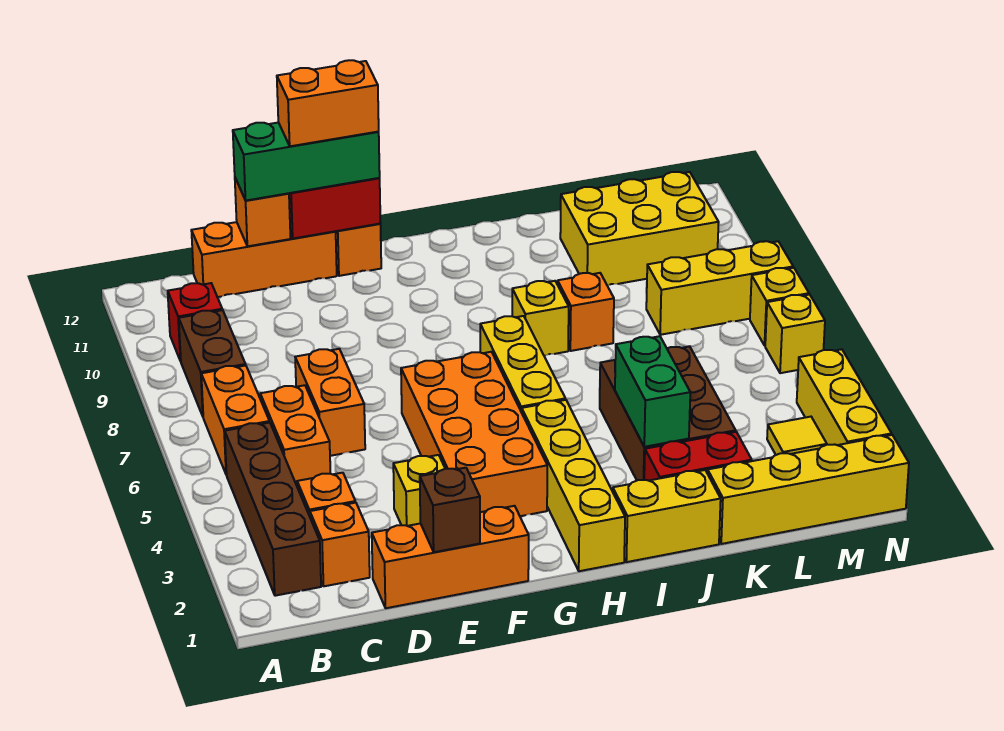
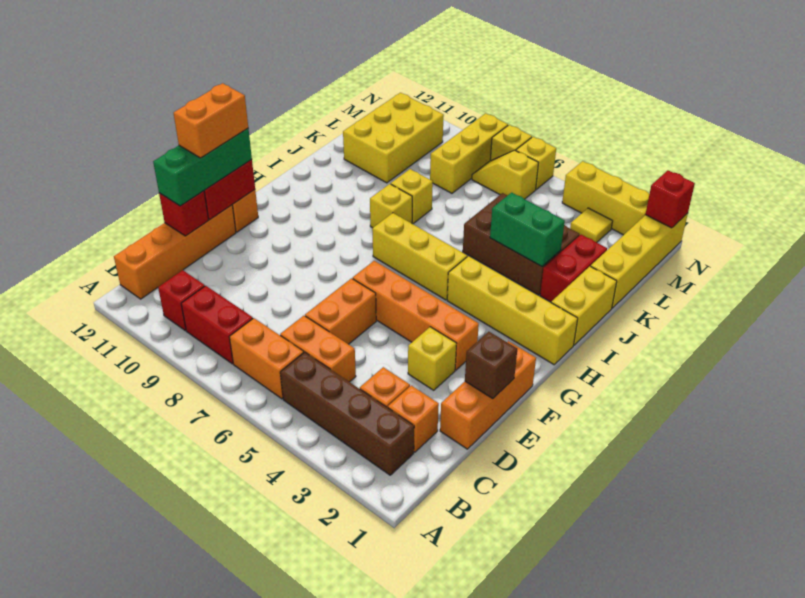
brown brick B8:B9 level 1 -> red brick B8:B9 level 1
orange brick C12:E12 level 1 -> orange brick B12:E12 level 1
orange brick D6:D7 level 1 -> orange brick D6:E6 level 1
orange brick D12 level 2 -> red brick D12 level 2
orange brick F3:G6 level 1 -> orange brick F3:F6 level 1
orange brick J8 level 1 -> yellow brick J8 level 1
none -> yellow slope M6:M7 level 1 top 6
none -> red brick N1 level 2

